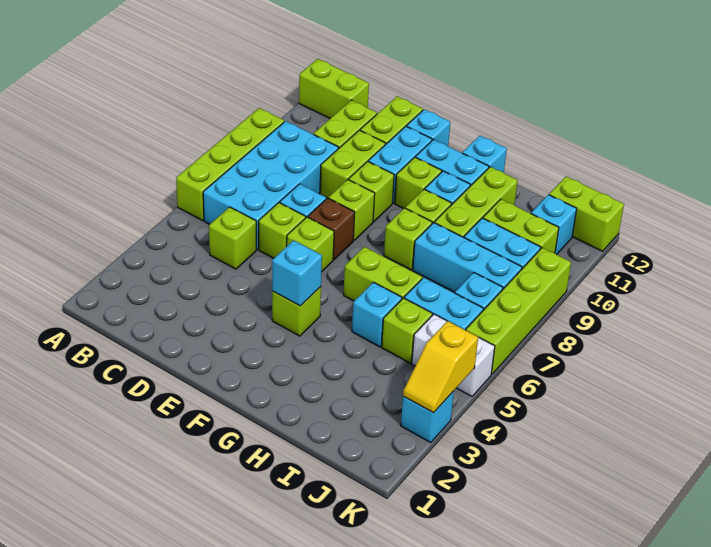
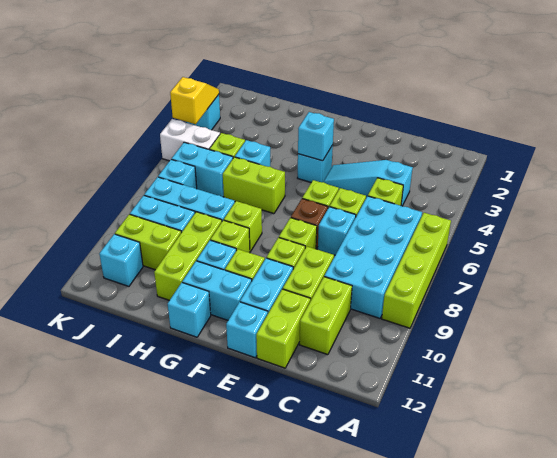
lime brick A12:B12 level 1 -> none
none -> cyan slope C4:E4 level 1 top C
lime brick F4 level 1 -> cyan brick F4 level 1
lime brick J12:K12 level 1 -> none
lime brick K6:K9 level 1 -> none

